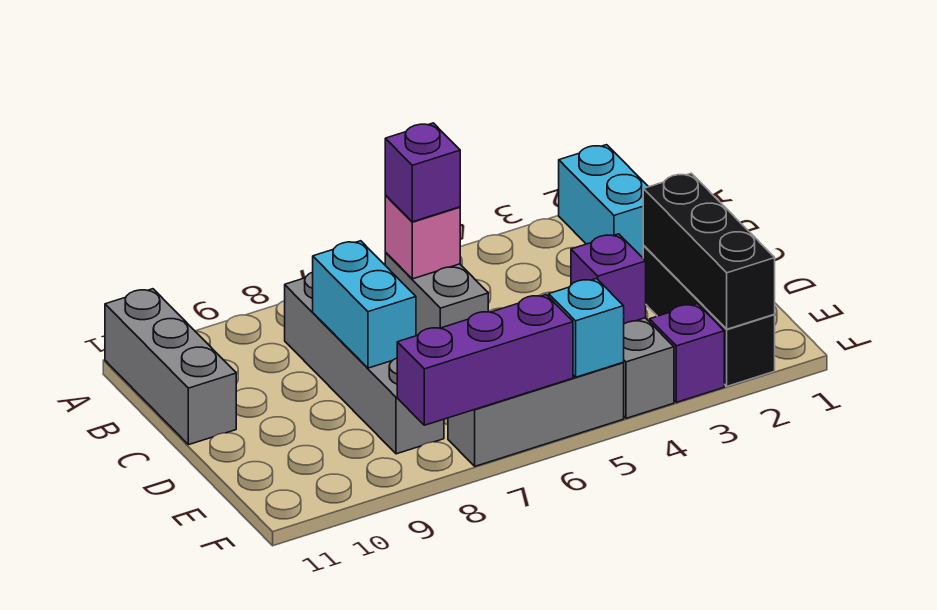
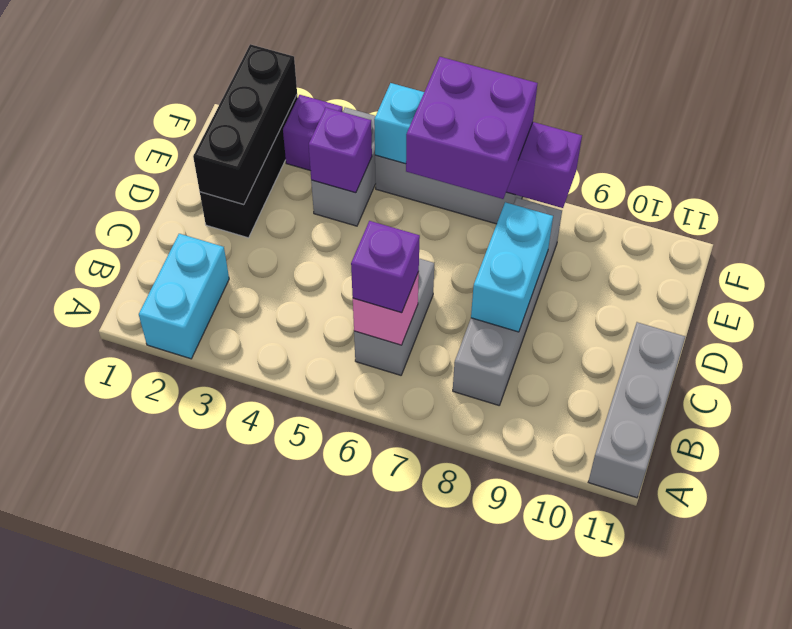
none -> purple brick E6:F7 level 3

